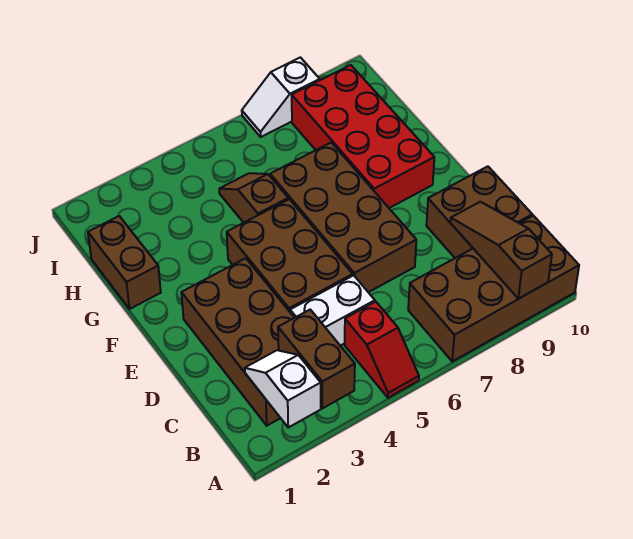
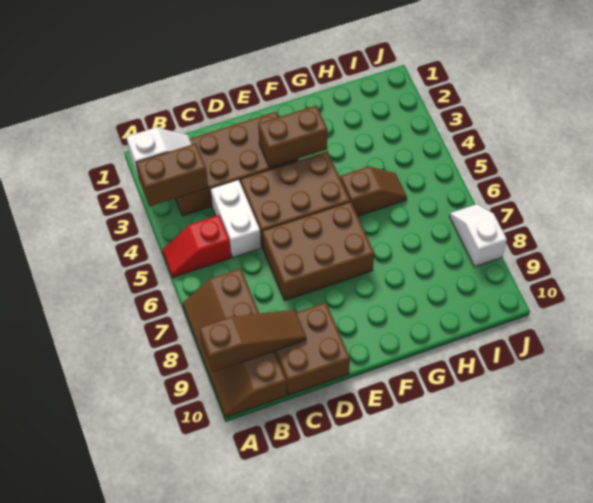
brown brick A7:B10 level 1 -> brown slope A7:B10 level 1 top B
brown brick D6:G7 level 1 -> brown brick D6:F7 level 1
red brick F8:I9 level 1 -> none
brown brick G1:H1 level 1 -> brown brick E3:F3 level 2

